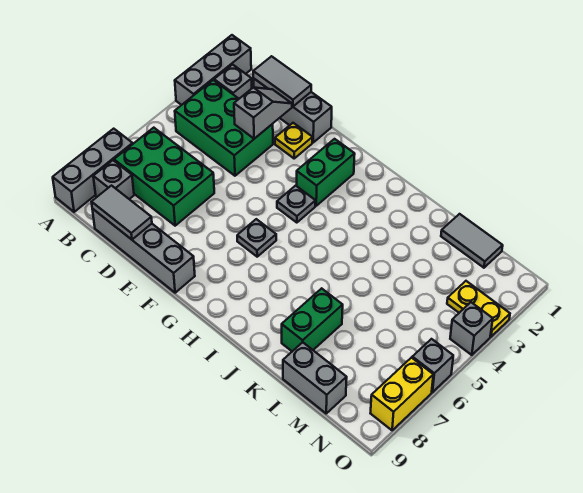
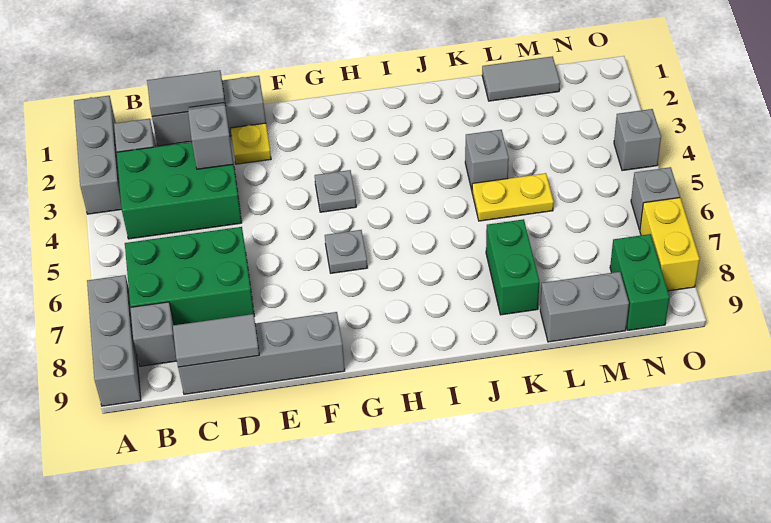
green brick G2:G3 level 1 -> green brick N8:N9 level 1
none -> grey brick K4 level 1
yellow plate N3:O3 level 1 -> yellow plate K5:L5 level 1

